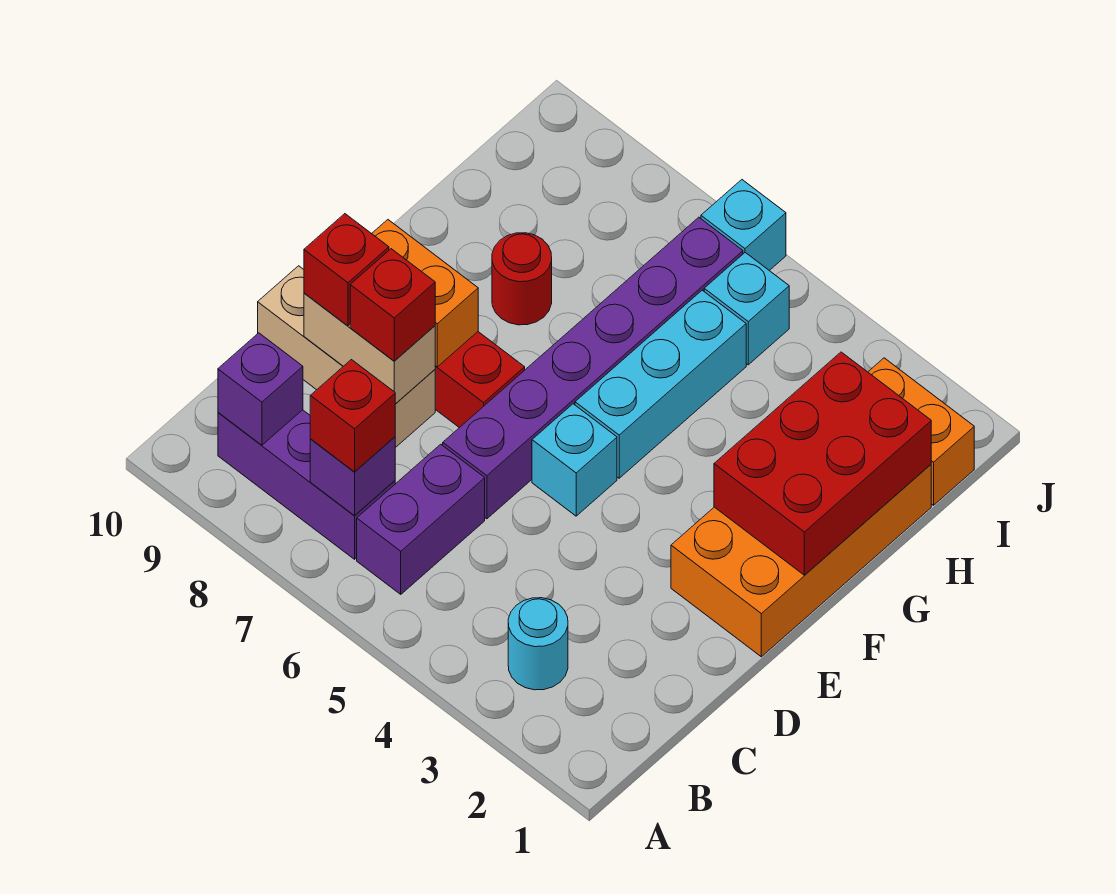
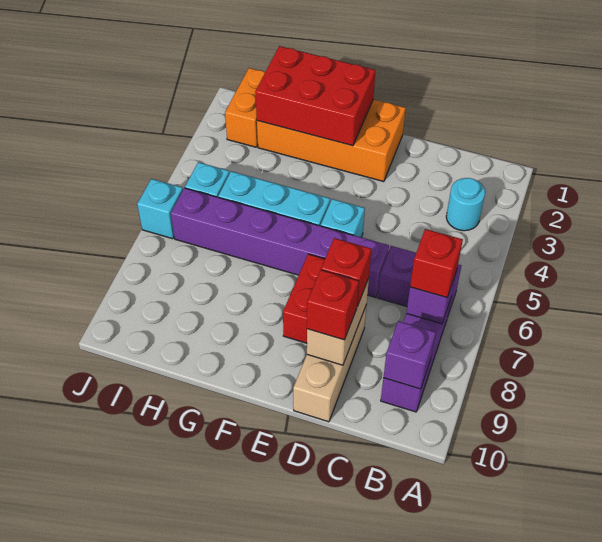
orange brick E8:E9 level 2 -> none
red round brick G8 level 1 -> none

